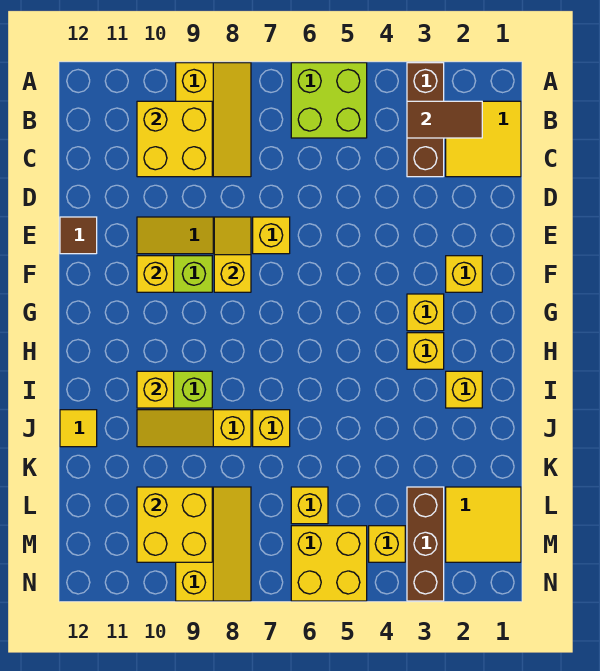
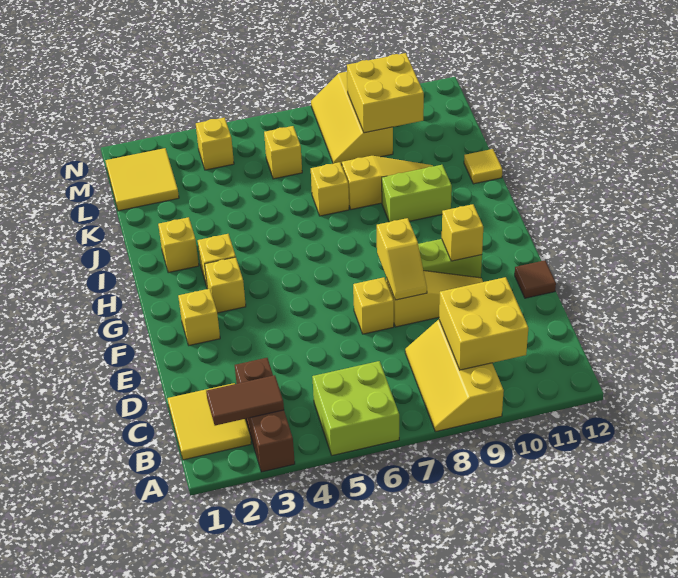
yellow brick I10 level 2 -> none
brown brick L3:N3 level 1 -> none
yellow brick M5:N6 level 1 -> none

